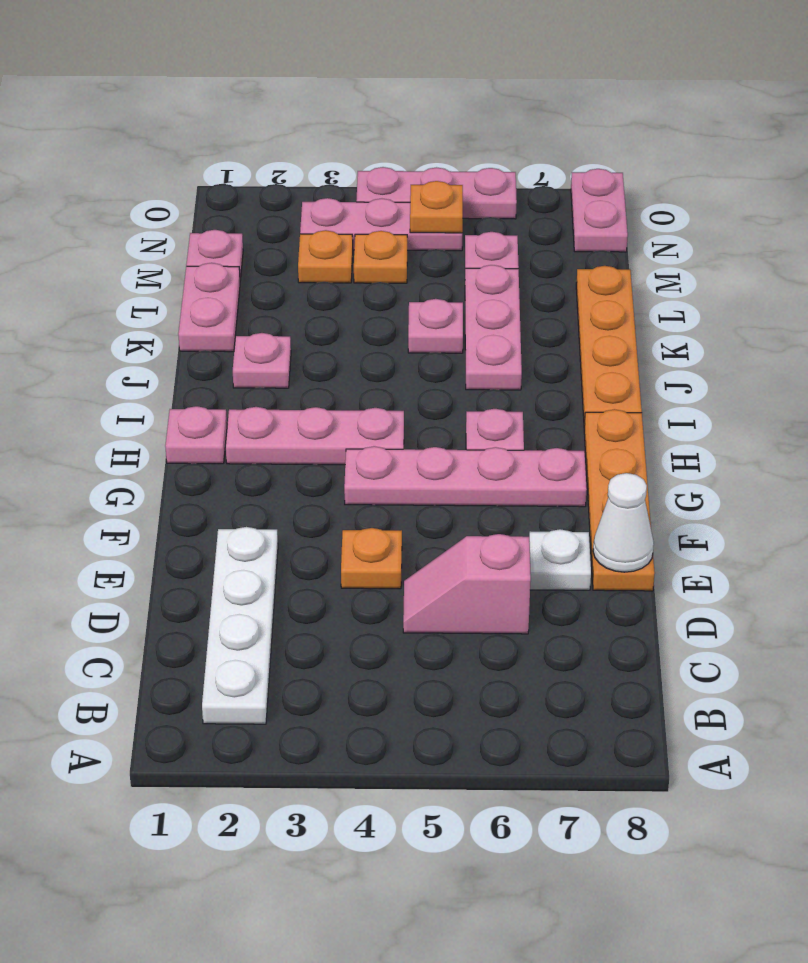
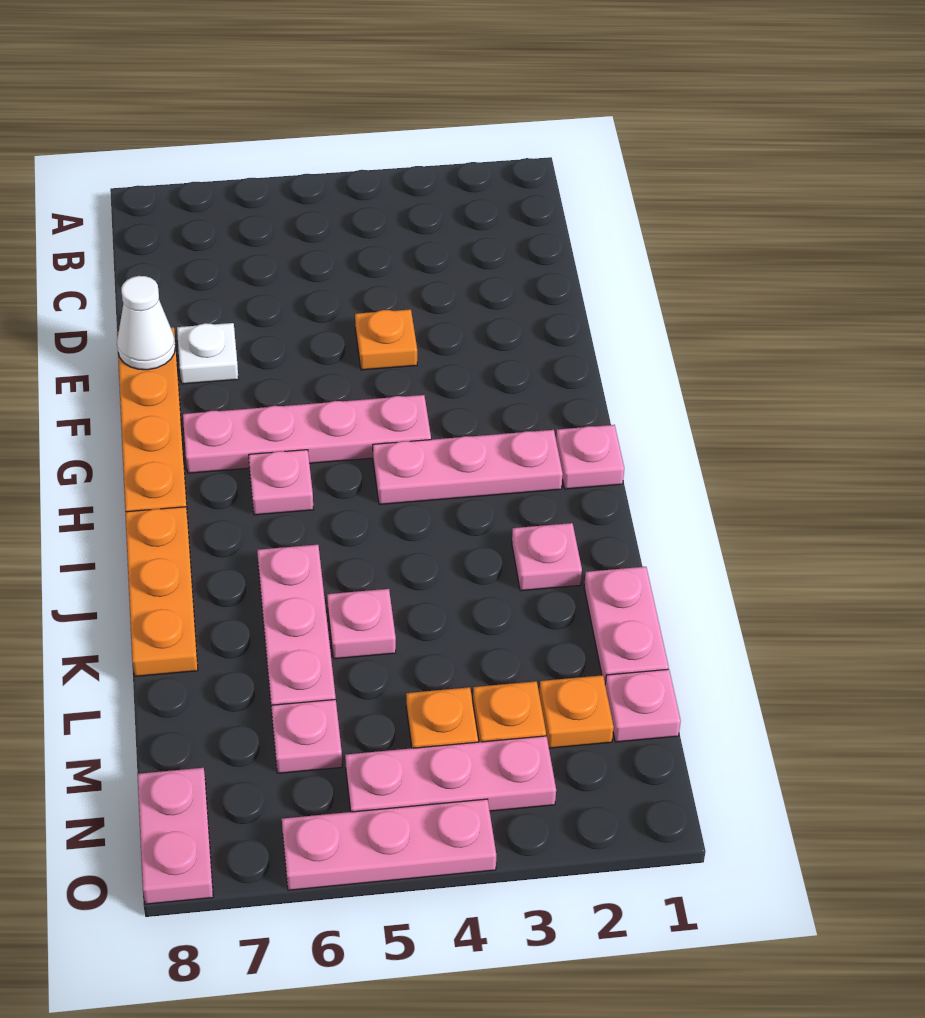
white plate B2:E2 level 1 -> none
pink slope D5:D6 level 1 top 6 -> none
orange plate I8:L8 level 1 -> orange plate I8:K8 level 1
orange plate N5 level 2 -> orange plate M2 level 1

